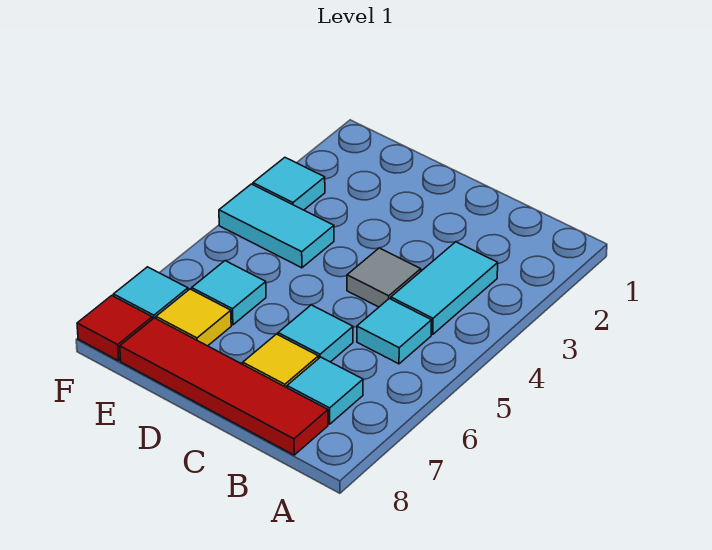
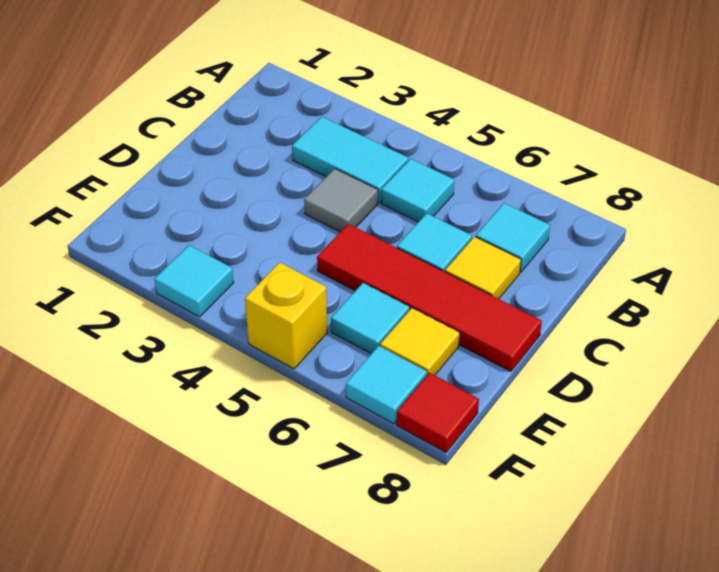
red tile B8:E8 level 1 -> red tile D5:D8 level 1
cyan tile E4:F4 level 1 -> none
none -> yellow brick F5 level 1

